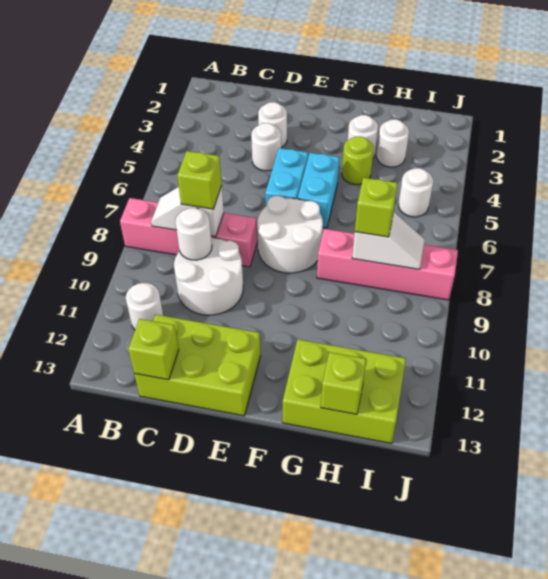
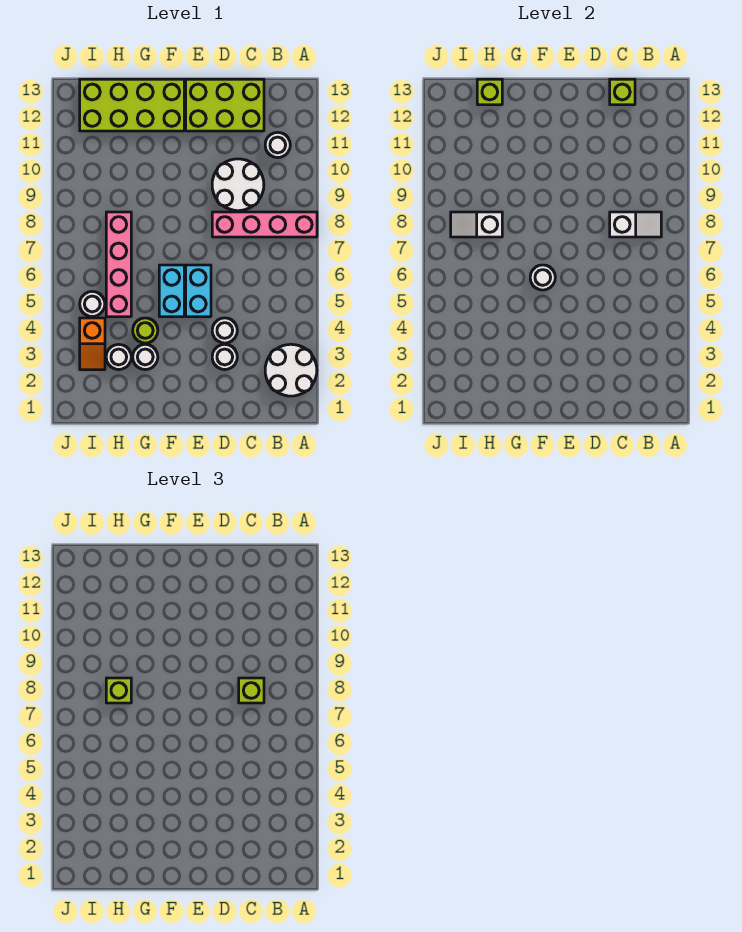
white round brick C9 level 2 -> white round brick F6 level 2
white round brick E7:F8 level 1 -> white round brick A2:B3 level 1
pink brick G8:J8 level 1 -> pink brick H5:H8 level 1
lime brick G12:I13 level 1 -> lime brick F12:I13 level 1
none -> orange slope I3:I4 level 1 top 4

